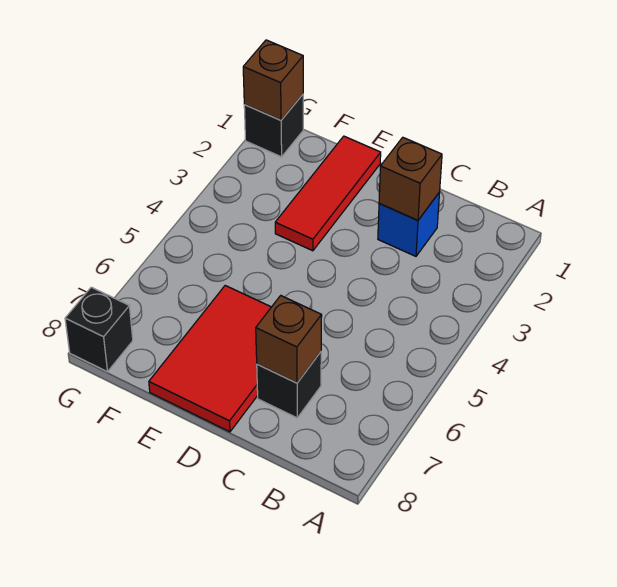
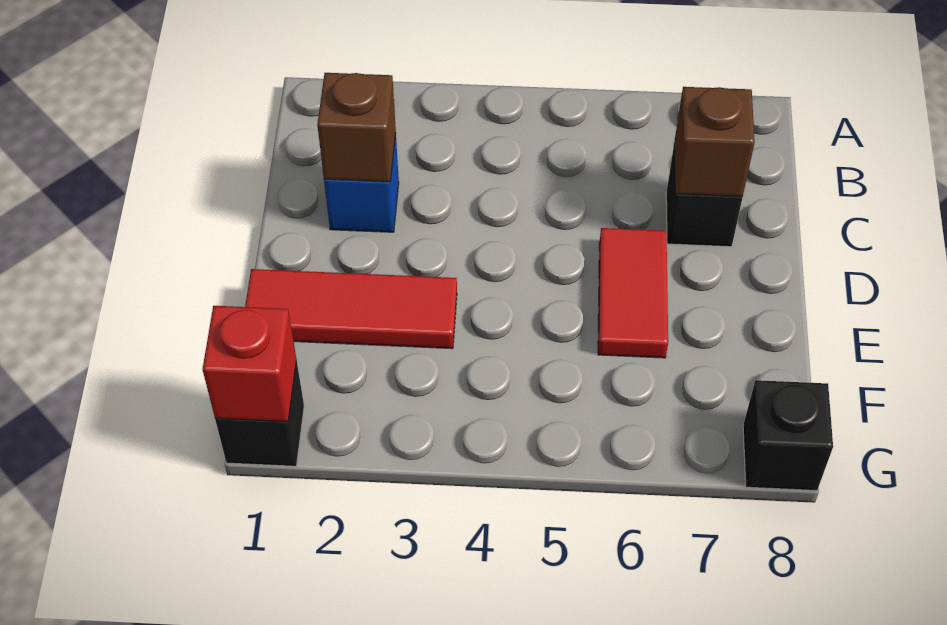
red tile D6:E8 level 1 -> red tile D6:E6 level 1
brown brick G1 level 2 -> red brick G1 level 2

